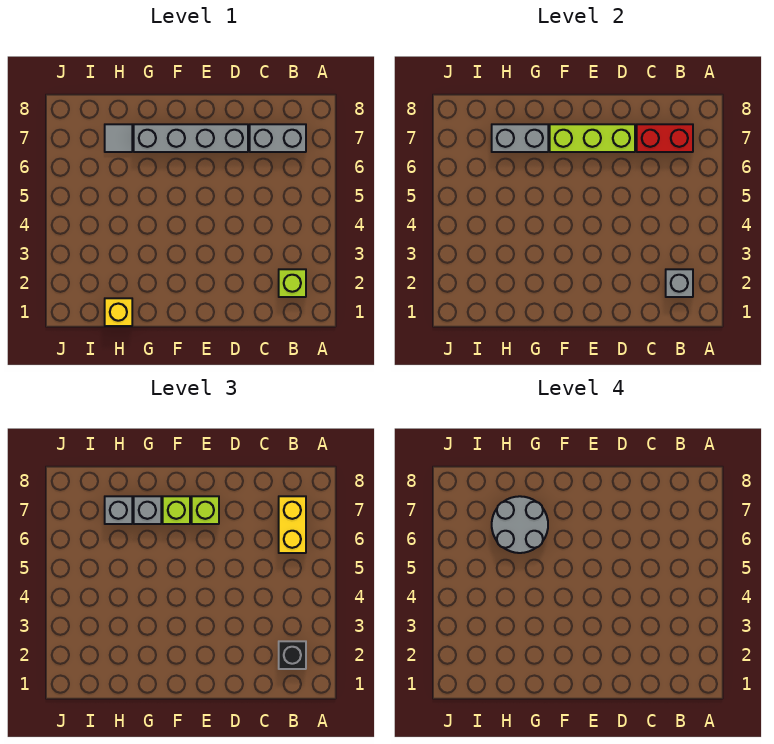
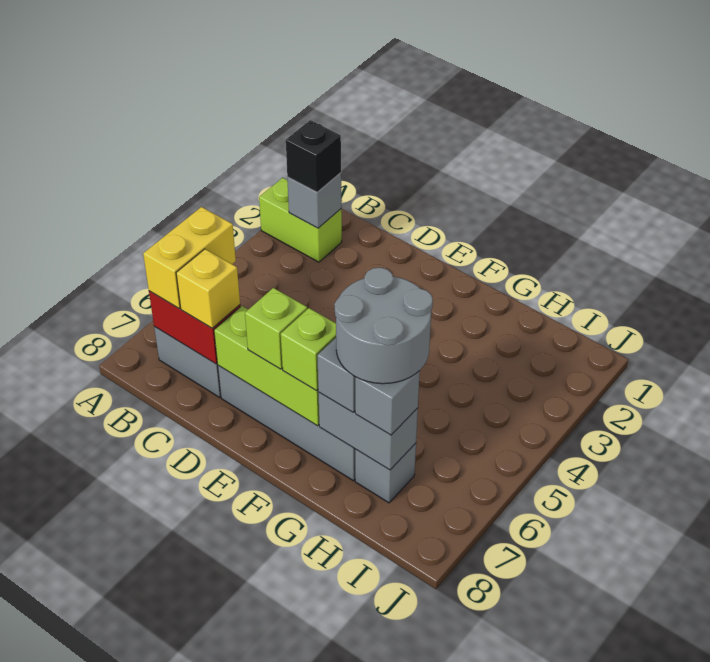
lime brick B2 level 1 -> lime brick A2:B2 level 1
yellow brick H1 level 1 -> yellow brick C7 level 3
grey tile H7 level 1 -> grey brick H7 level 1

